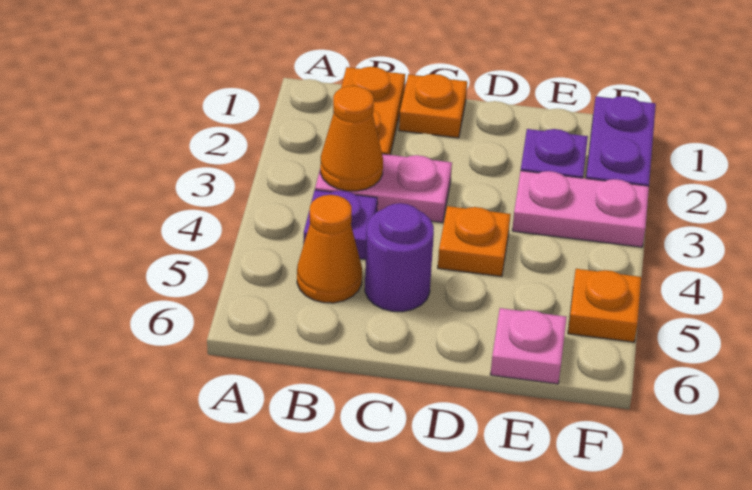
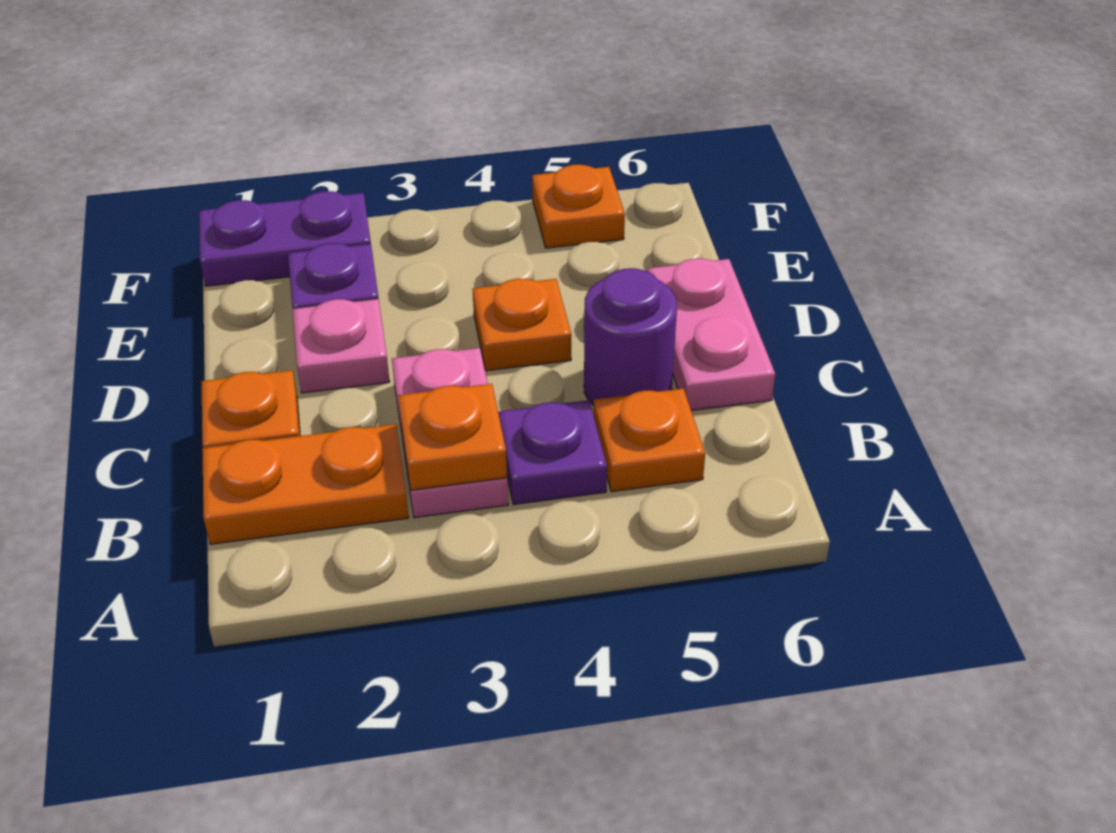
orange cone B3 level 2 -> orange plate B3 level 2
orange cone B5 level 1 -> orange plate B5 level 1
pink plate E3:F3 level 1 -> pink plate C6:D6 level 1
pink plate E6 level 1 -> pink plate D2 level 1

